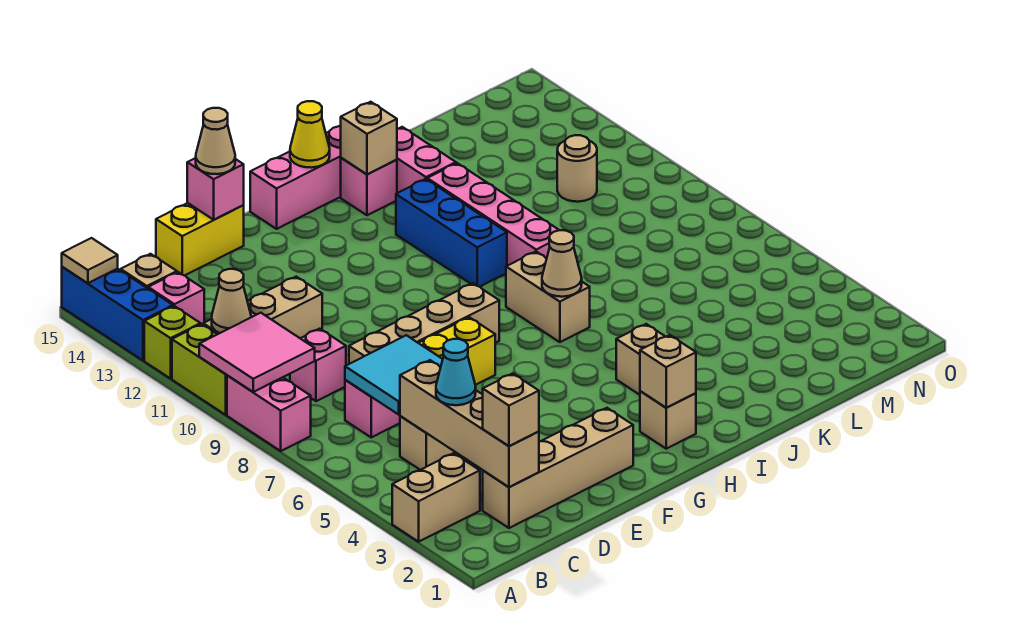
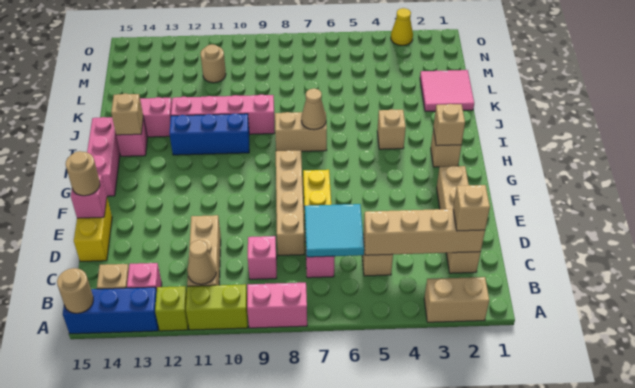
tan brick A3:B3 level 1 -> tan brick A2:A3 level 1
pink tile A9:B10 level 2 -> pink tile K1:L2 level 1
tan tile A15 level 2 -> tan round brick A15 level 2
cyan cone C4 level 3 -> none
tan cone E15 level 3 -> tan round brick E15 level 3
yellow cone H15 level 2 -> yellow cone O3 level 1

